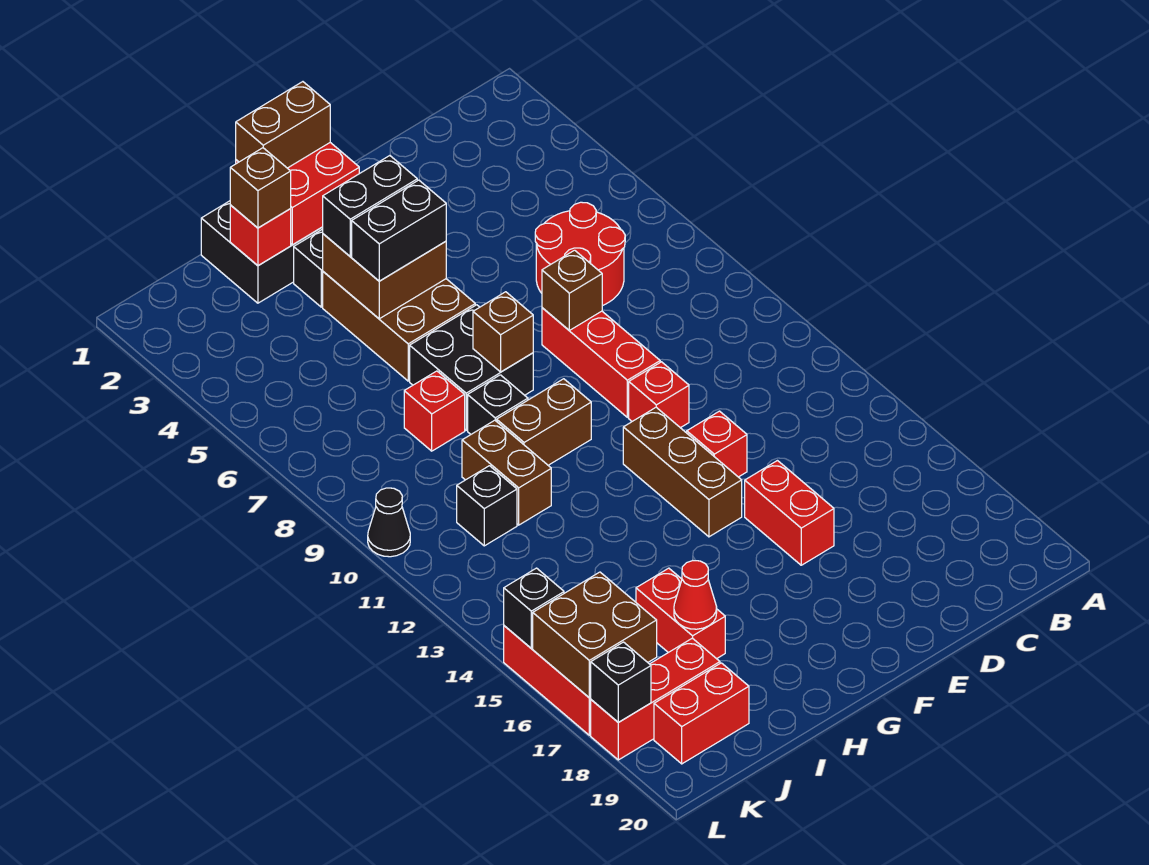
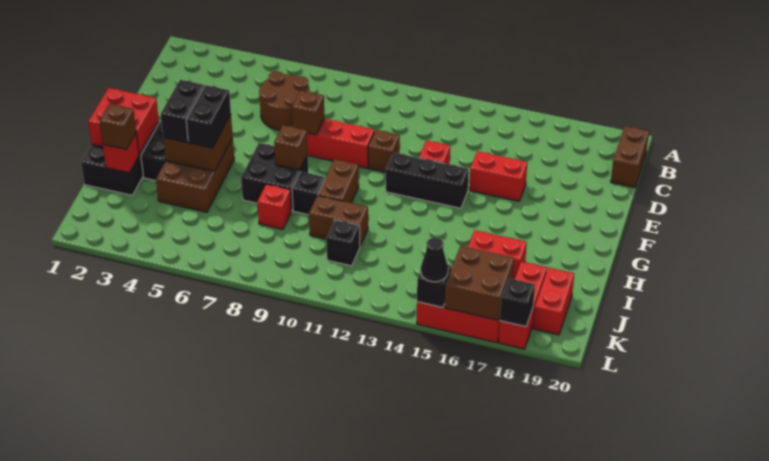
red round brick C6:D7 level 1 -> brown round brick C6:D7 level 1
red brick E11 level 1 -> brown brick E11 level 1
brown brick F12:F14 level 1 -> black brick F12:F14 level 1
brown brick G1:H1 level 3 -> brown brick B20:C20 level 1
brown brick G4:H6 level 1 -> brown brick G4:I5 level 1
red cone I17 level 2 -> none
black cone L10 level 1 -> black cone L15 level 3

